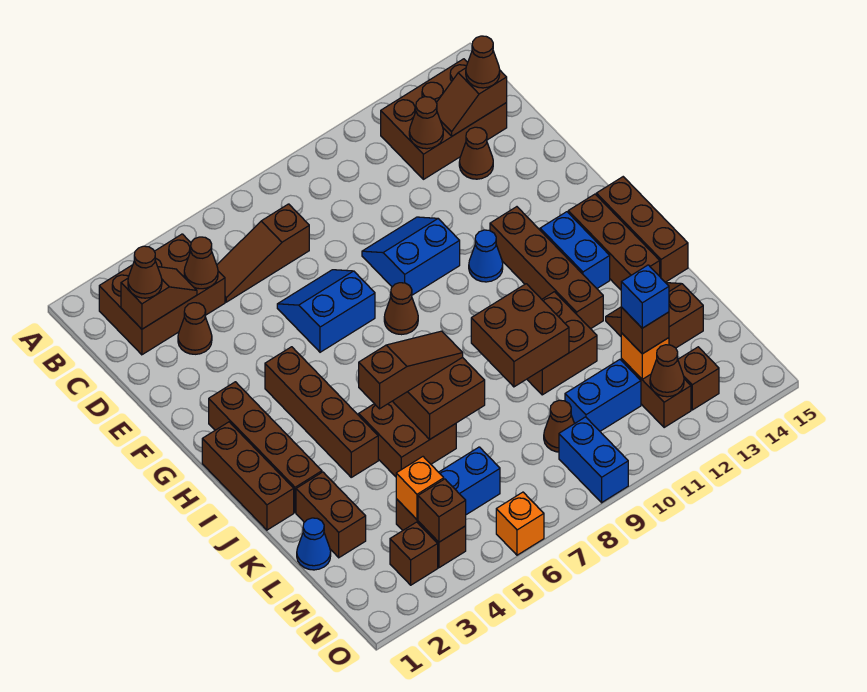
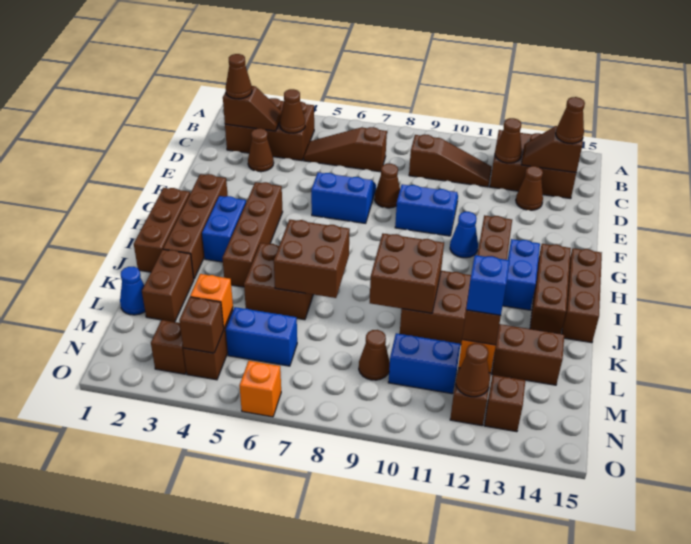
brown cone G8 level 1 -> brown cone E8 level 1
brown slope J5:J7 level 3 top 5 -> brown slope C9:C11 level 1 top 9
blue brick N9:O9 level 1 -> blue brick H3:I3 level 1

